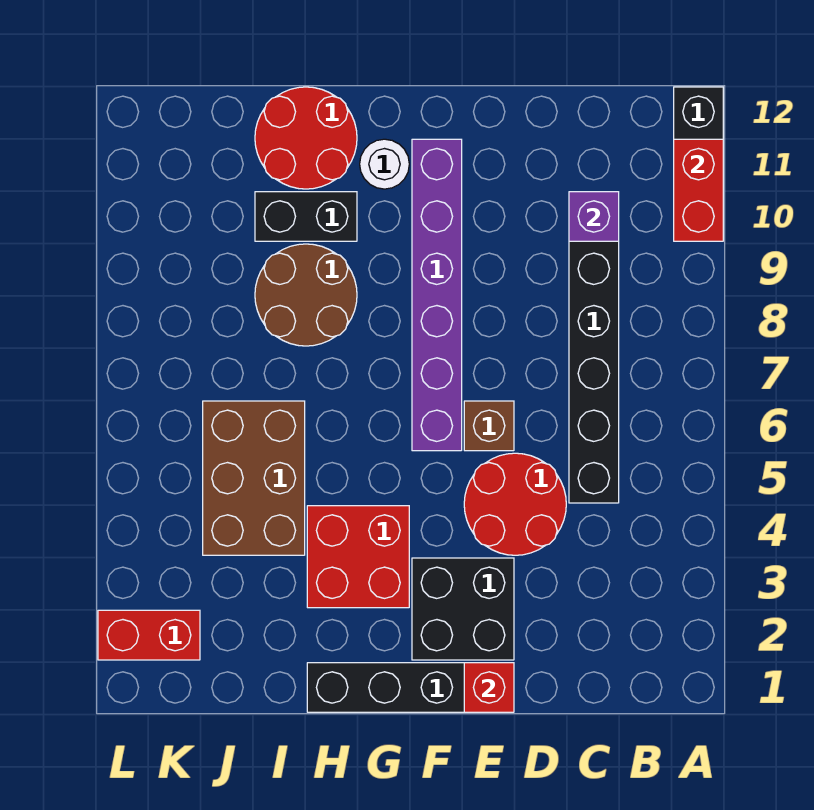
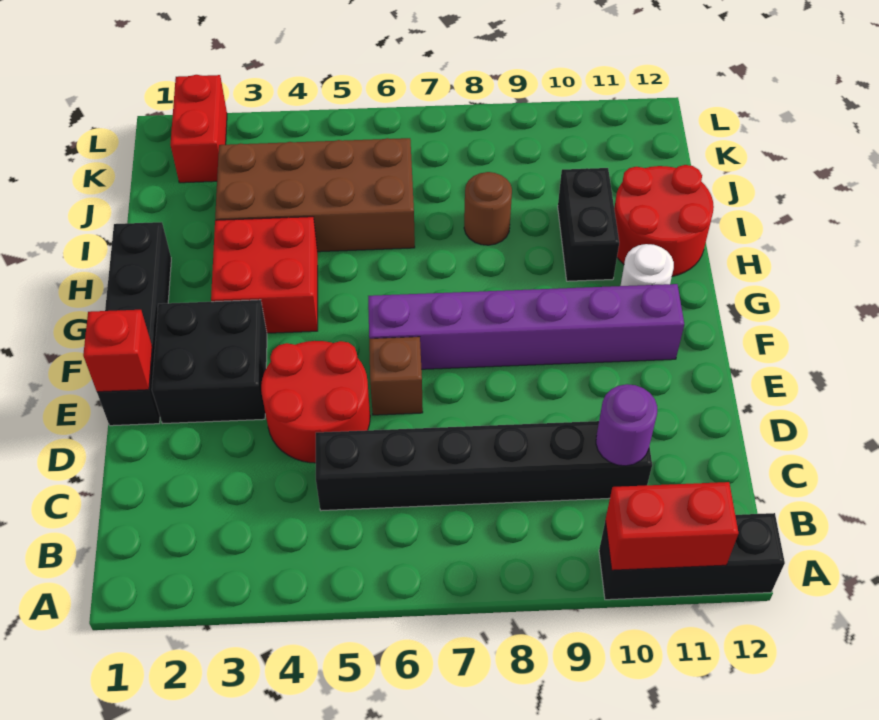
purple brick C10 level 2 -> purple round brick C10 level 2
brown round brick H8:I9 level 1 -> brown round brick I8 level 1
brown brick I4:J6 level 1 -> brown brick I3:J6 level 1

